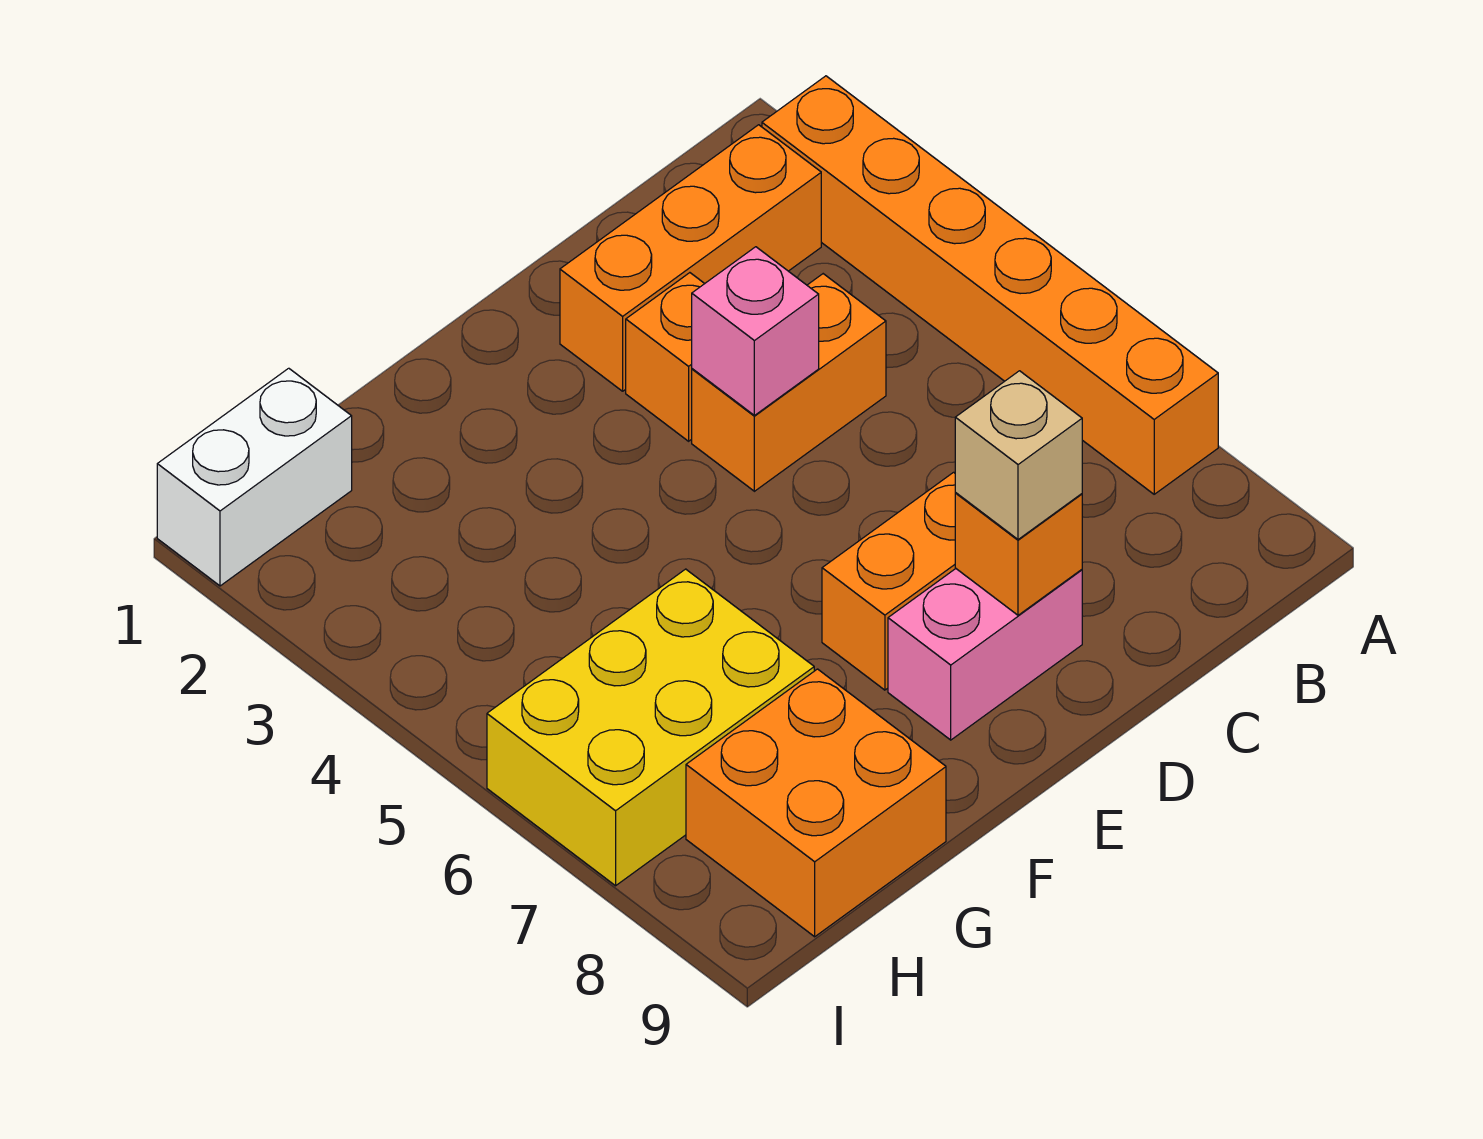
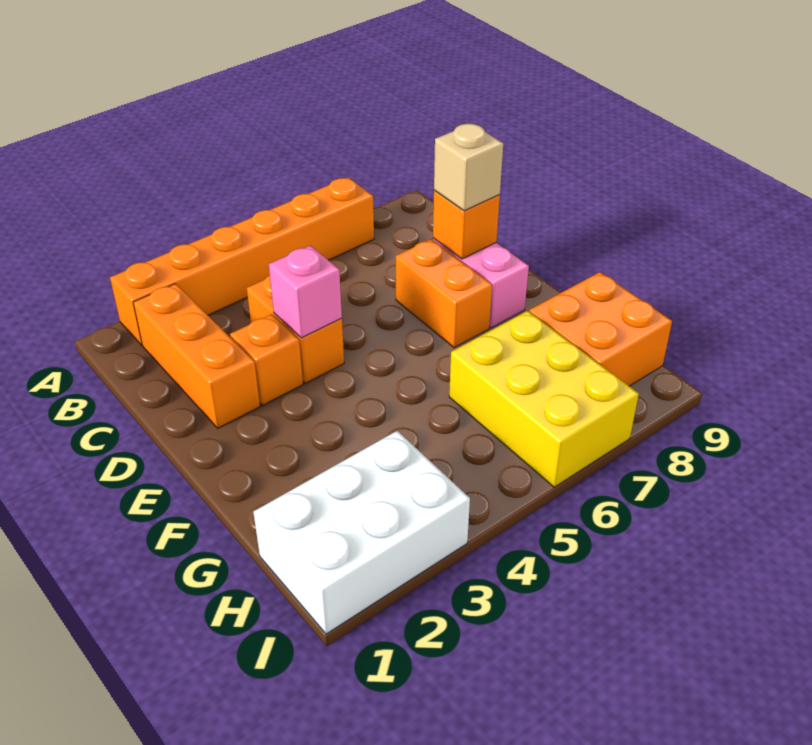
white brick H1:I1 level 1 -> white brick H1:I3 level 1

